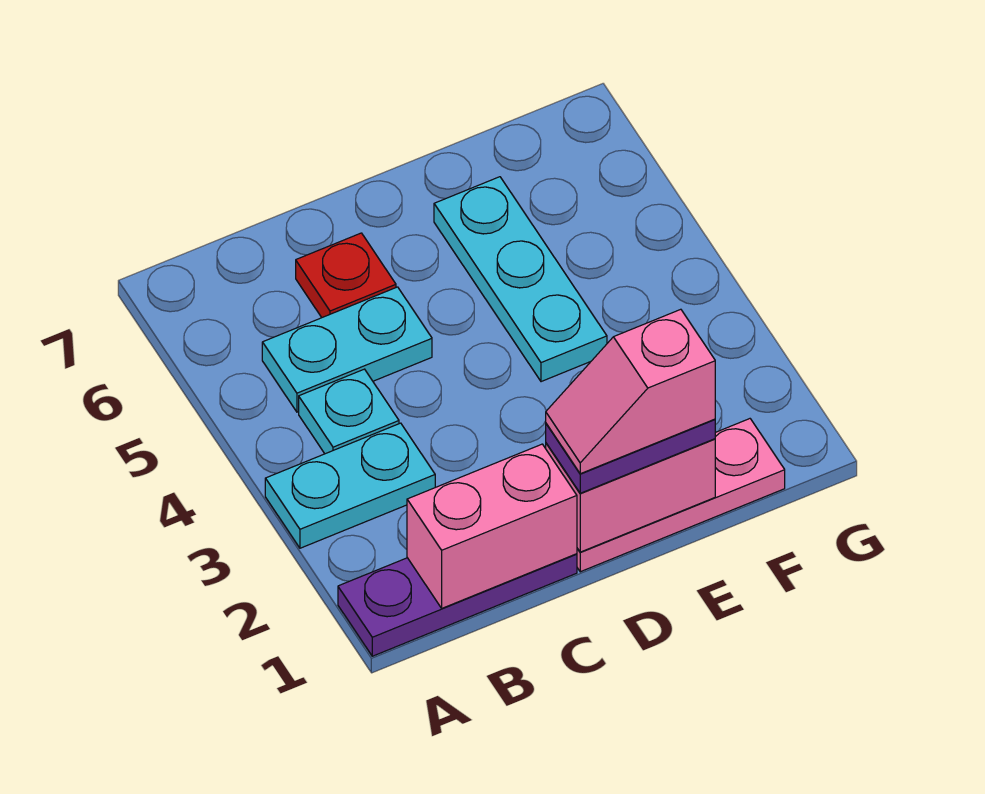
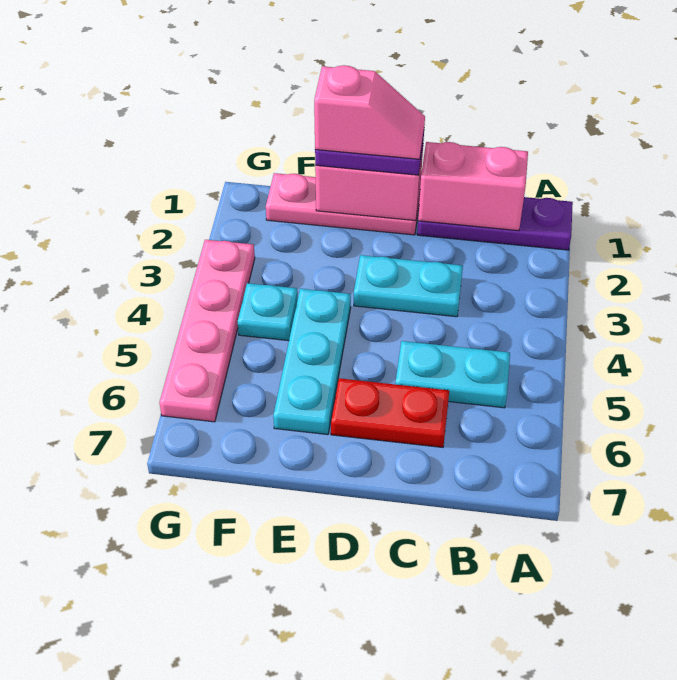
cyan plate A3:B3 level 1 -> cyan plate C3:D3 level 1
cyan plate B4 level 1 -> cyan plate F4 level 1
red plate C6 level 1 -> red plate C6:D6 level 1
none -> pink plate G3:G6 level 1

